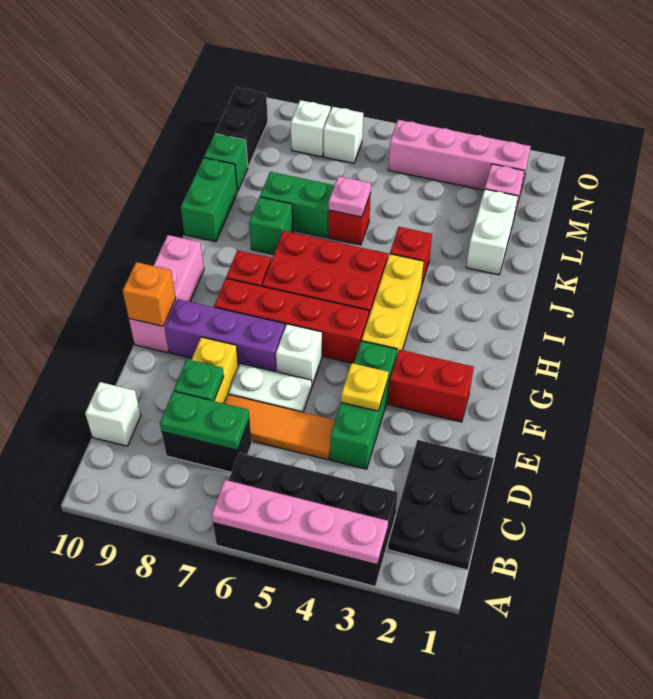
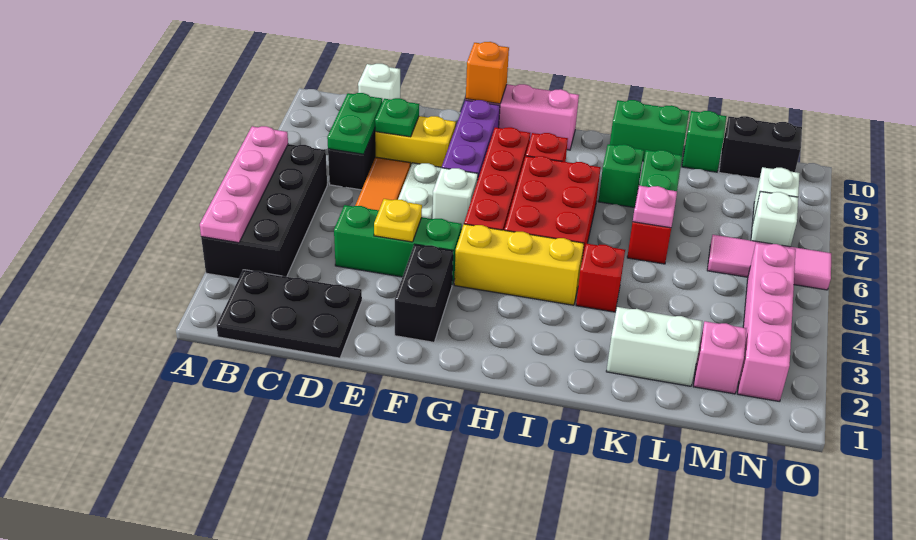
red brick F2:F3 level 1 -> black brick F2:F3 level 1
none -> pink tile M6:O6 level 1

